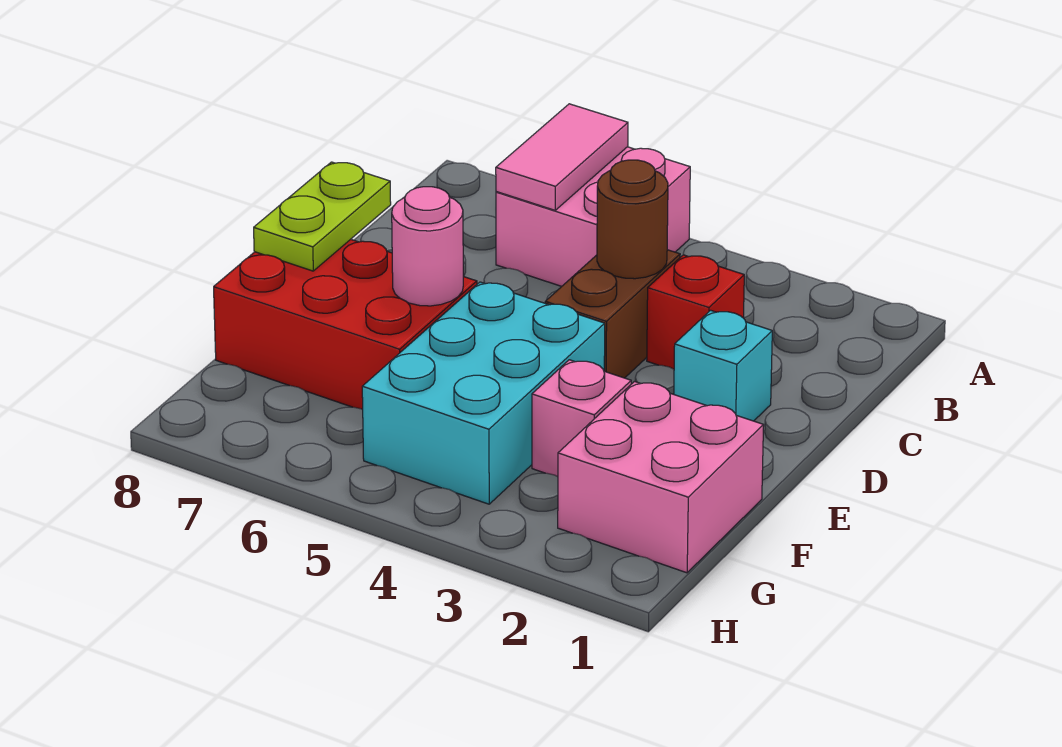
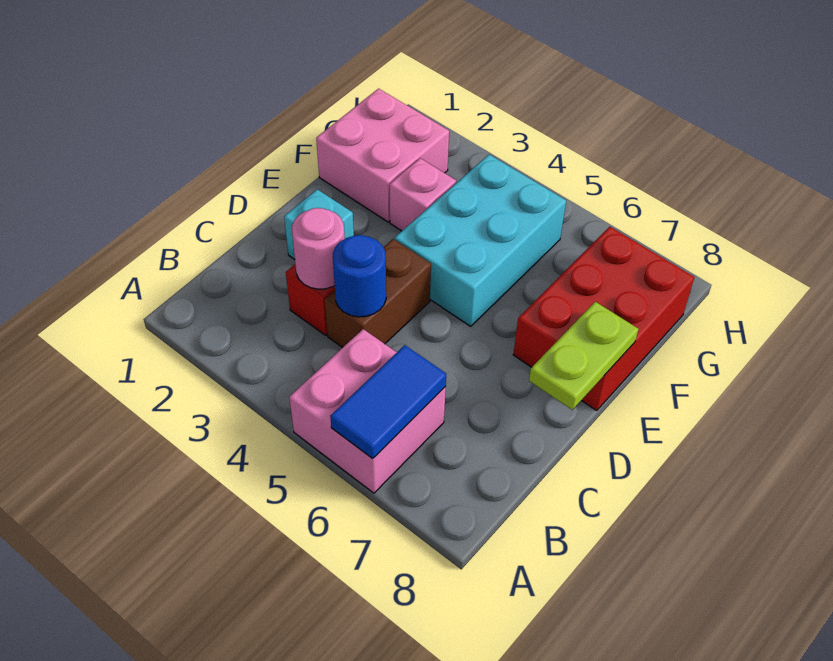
pink tile A6:B6 level 2 -> blue tile A6:B6 level 2
brown round brick C4 level 2 -> blue round brick C4 level 2
red brick E6:F8 level 1 -> red brick E7:G8 level 1
pink round brick E6 level 2 -> pink round brick C3 level 2

